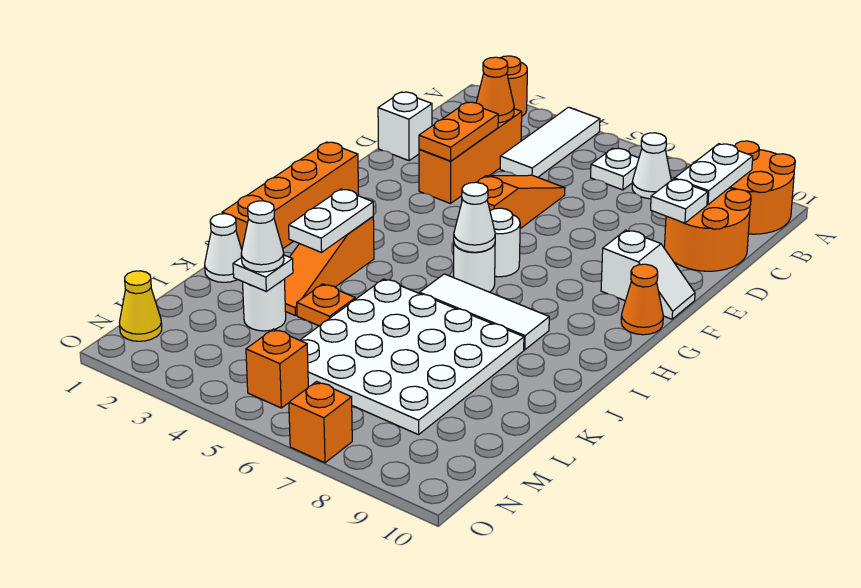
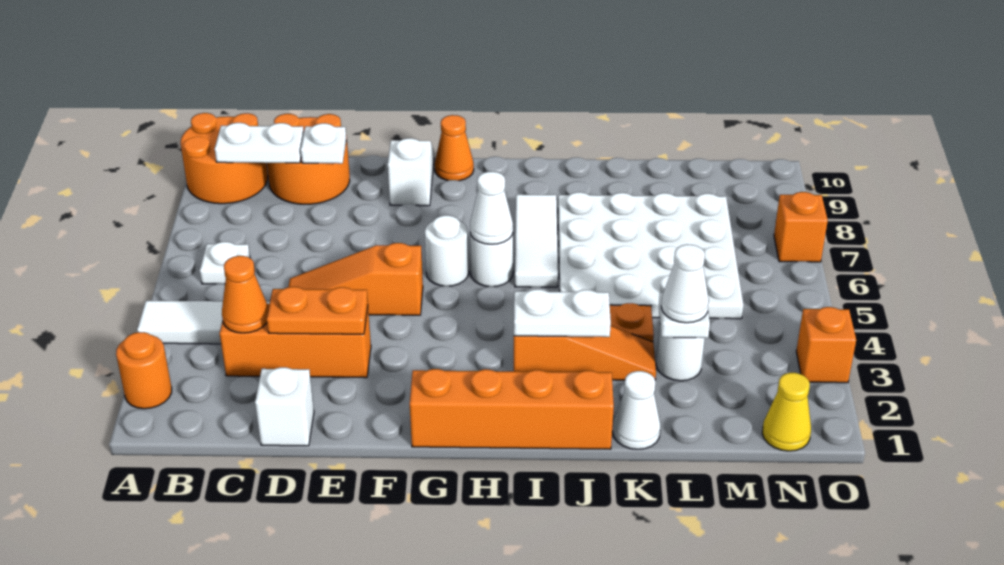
white cone B7 level 1 -> none
orange brick N5 level 1 -> orange brick O3 level 1

